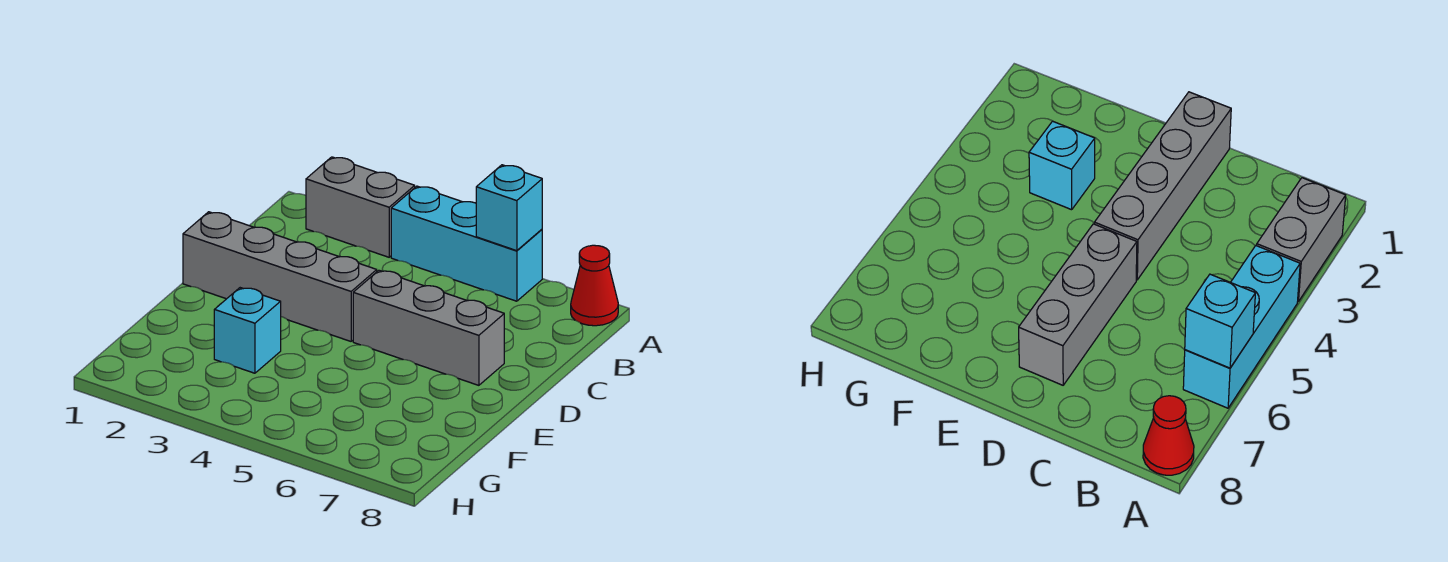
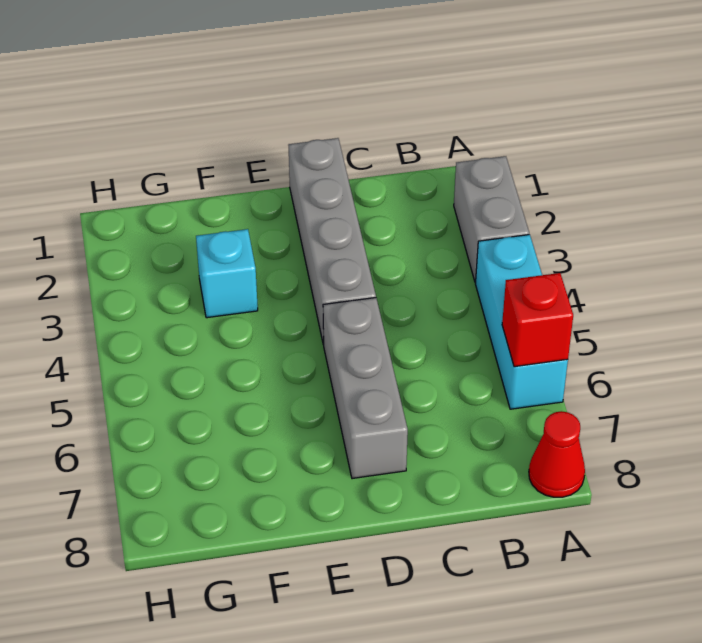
cyan brick A6 level 2 -> red brick A6 level 2

